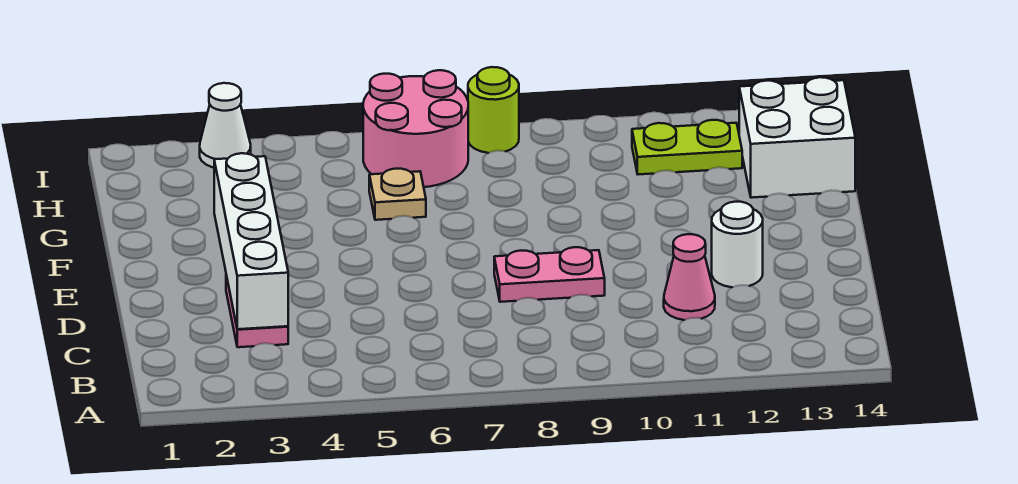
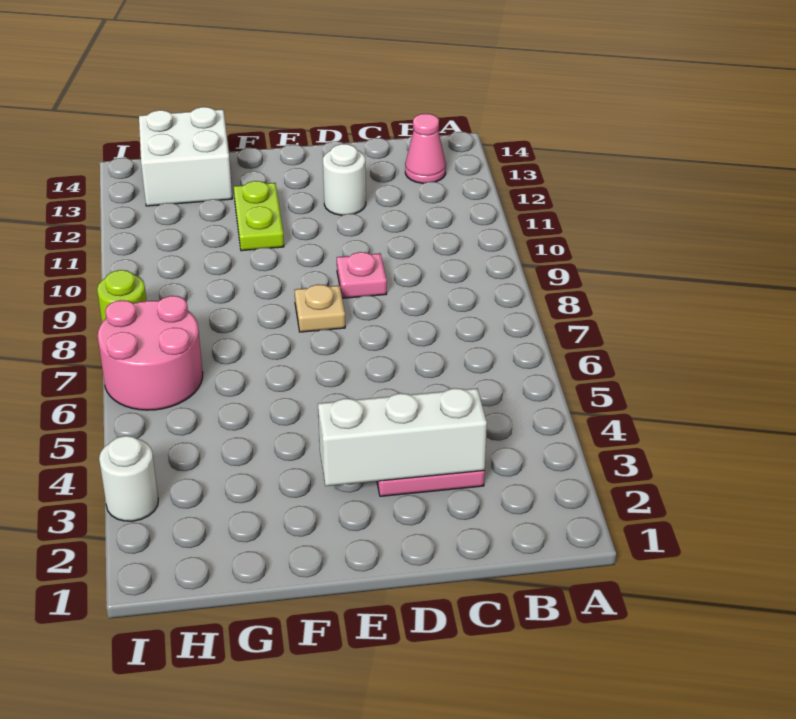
white brick C3:F3 level 2 -> white brick C3:E3 level 2
pink cone C11 level 1 -> pink cone B13 level 1
pink plate D8:D9 level 1 -> pink plate D9 level 1
tan plate G6 level 1 -> tan plate E8 level 1
lime plate H11:H12 level 1 -> lime plate F11:F12 level 1
white cone I3 level 1 -> white round brick I3 level 1

